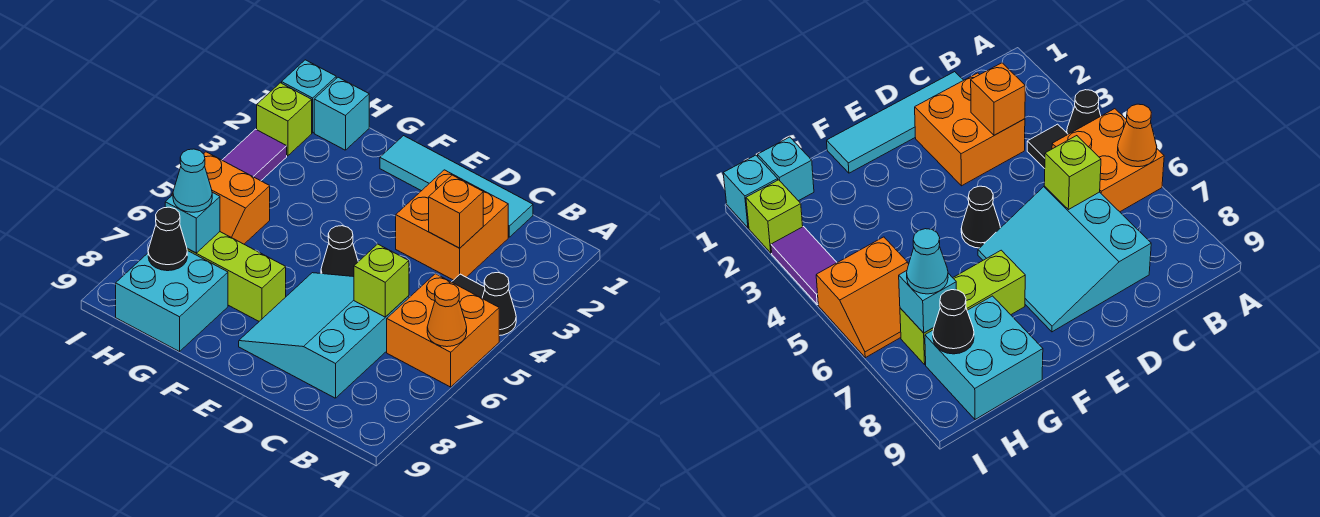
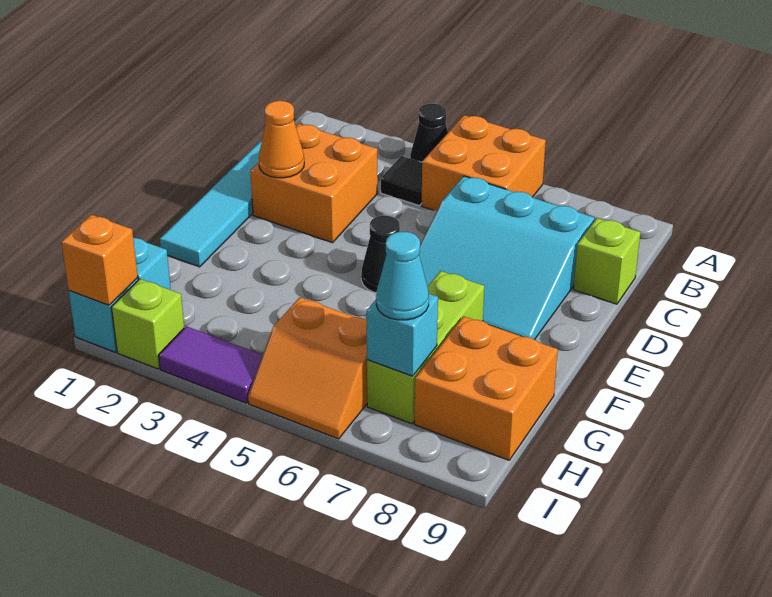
orange cone A6 level 2 -> orange cone D2 level 2
orange brick C3 level 2 -> orange brick I1 level 2
lime brick C6 level 2 -> lime brick C9 level 1
cyan brick G8:H9 level 1 -> orange brick G8:H9 level 1
orange slope H5:I6 level 1 top 5 -> orange slope H5:I6 level 1 top H
black cone H8 level 2 -> none

